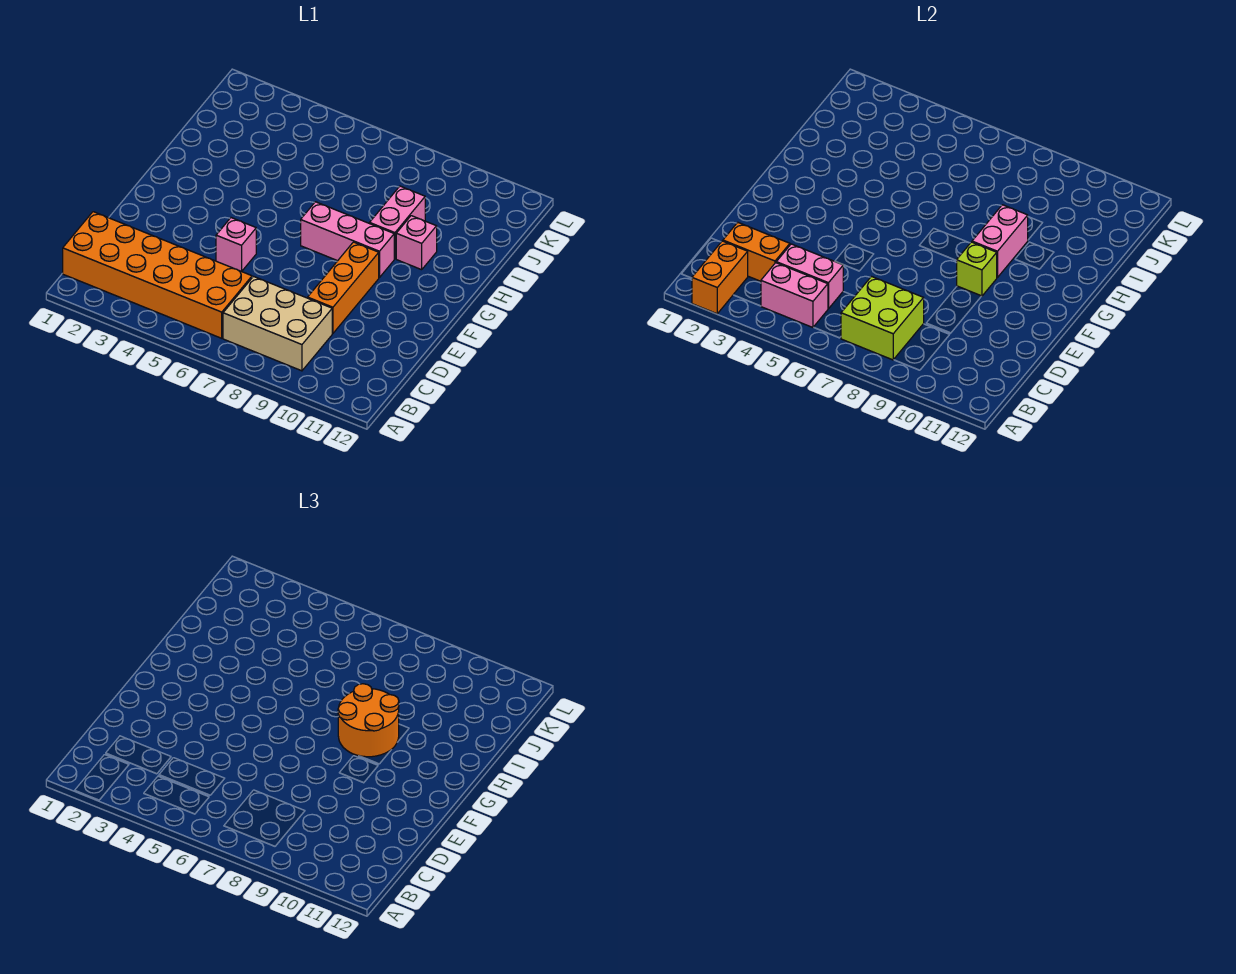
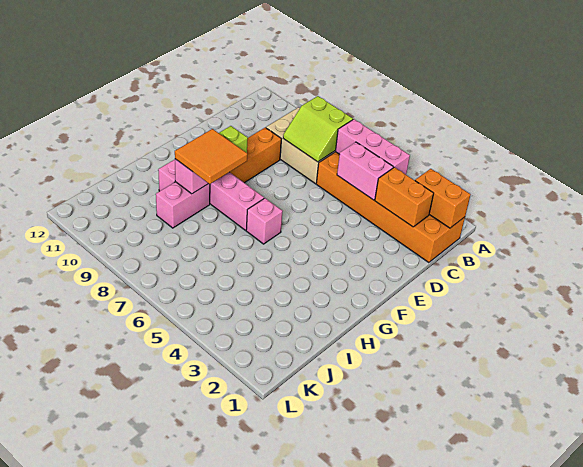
orange brick A2:B2 level 2 -> orange brick B1:B2 level 2
pink brick B4:B5 level 2 -> pink brick B4:B6 level 2
lime brick B7:C8 level 2 -> lime slope B7:C8 level 2 top B
pink brick E5 level 1 -> pink brick G6 level 1
orange round brick G8:H9 level 3 -> orange tile G8:H9 level 3

